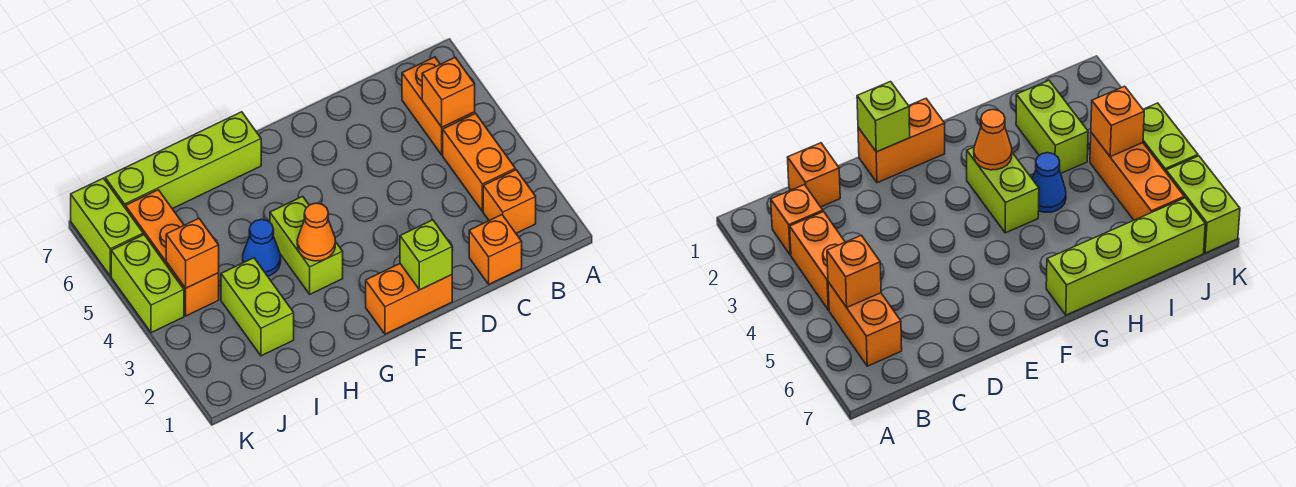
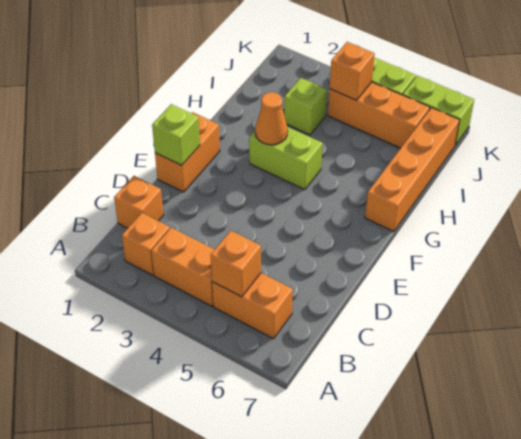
lime brick G7:J7 level 1 -> orange brick G7:J7 level 1
blue cone H4 level 1 -> none
lime brick I2:I3 level 1 -> lime brick I3 level 1

